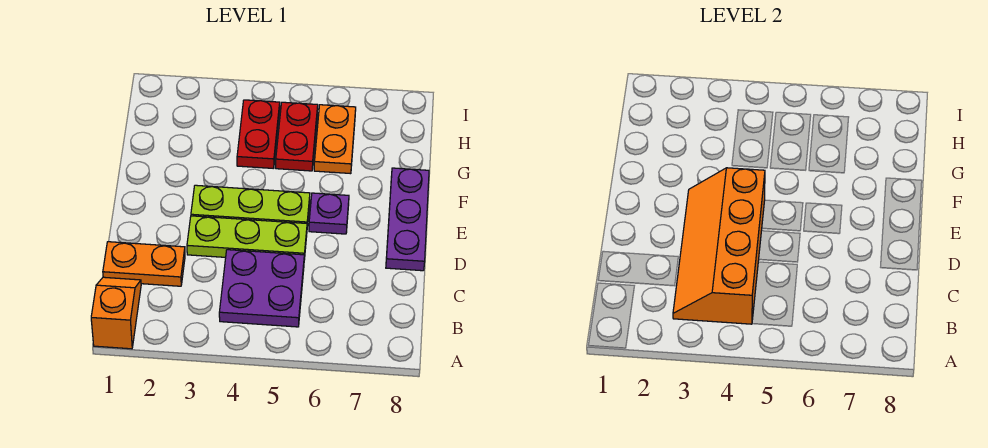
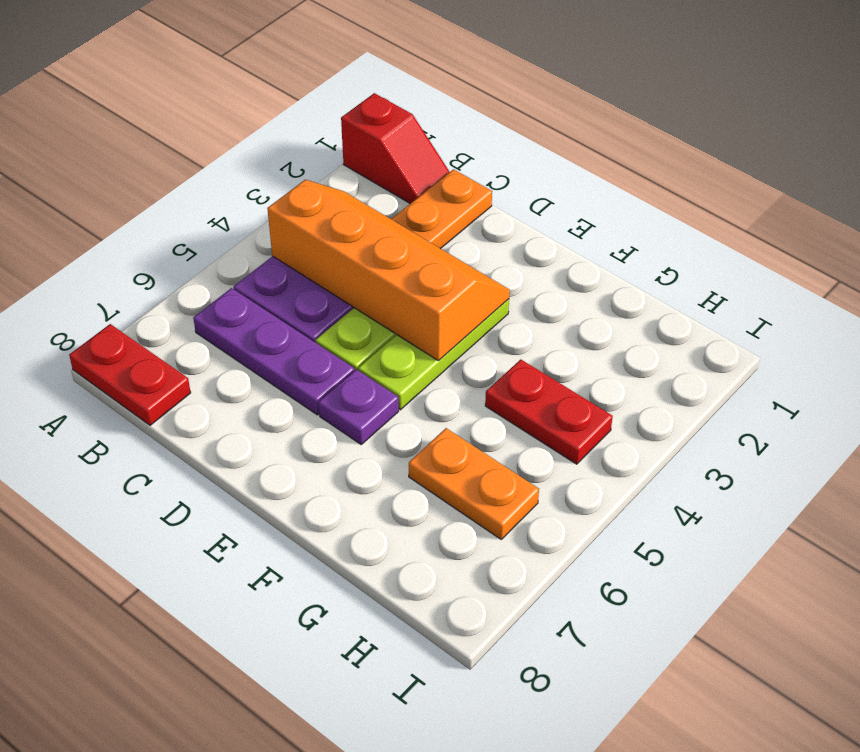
orange slope A1:B1 level 1 top A -> red slope A1:B1 level 1 top A
purple plate D8:F8 level 1 -> purple plate B6:D6 level 1
red plate G5:H5 level 1 -> red plate A8:B8 level 1

